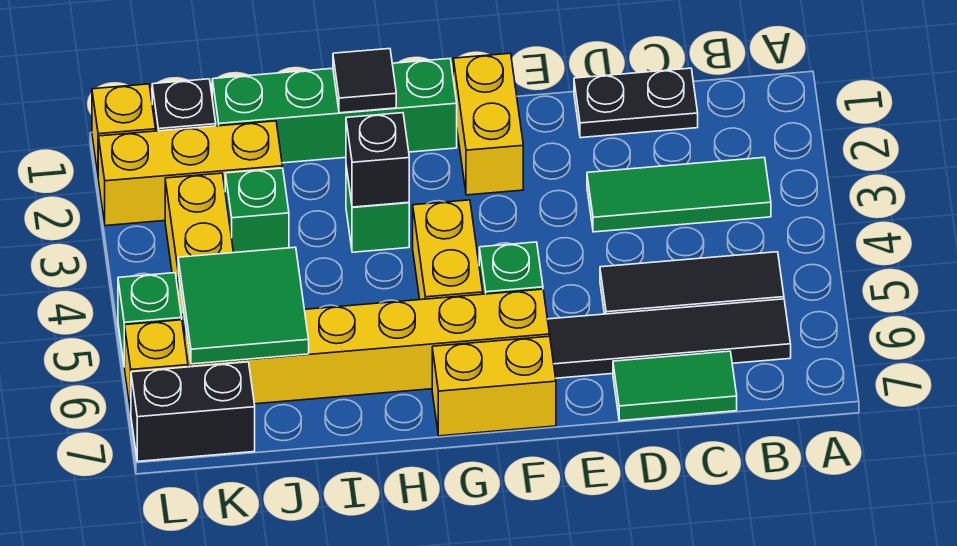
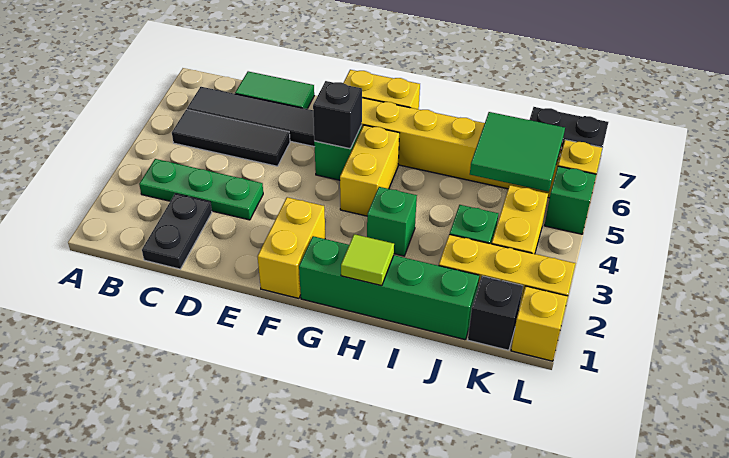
green tile B3:D3 level 1 -> green plate B3:D3 level 1
black plate C1:D1 level 1 -> black plate C1:C2 level 1
black tile H1 level 2 -> lime tile H1 level 2
black brick H3 level 2 -> black brick F5 level 2

